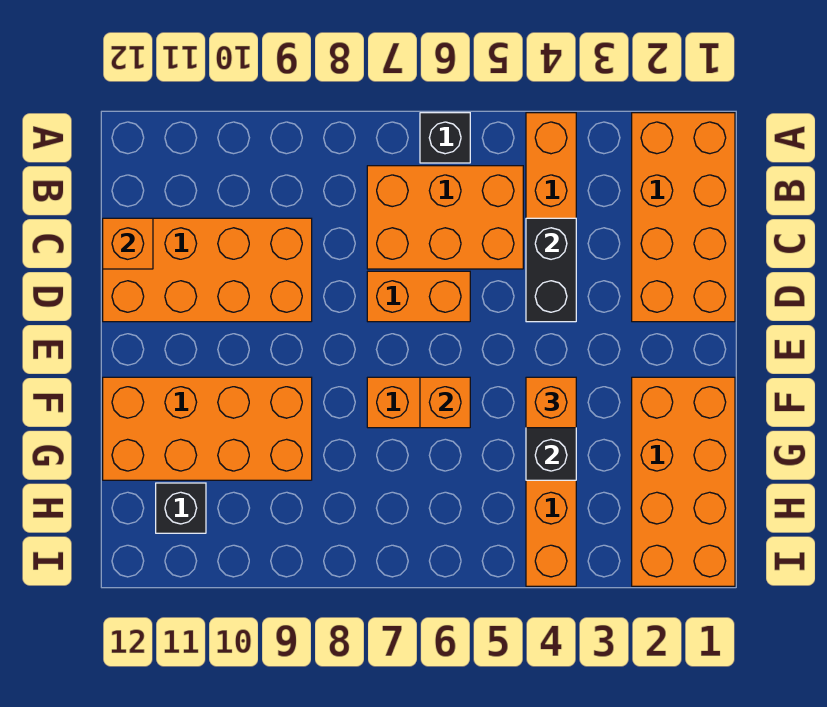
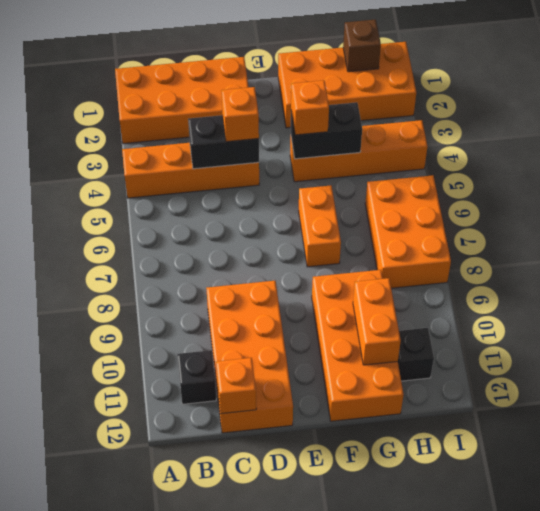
black brick A6 level 1 -> black brick B11 level 1
orange brick B5:C7 level 1 -> orange brick H6:I8 level 1
orange brick D6:D7 level 1 -> orange brick G10:G11 level 2
orange brick F6 level 2 -> orange brick D4 level 3
none -> brown brick H1 level 2

